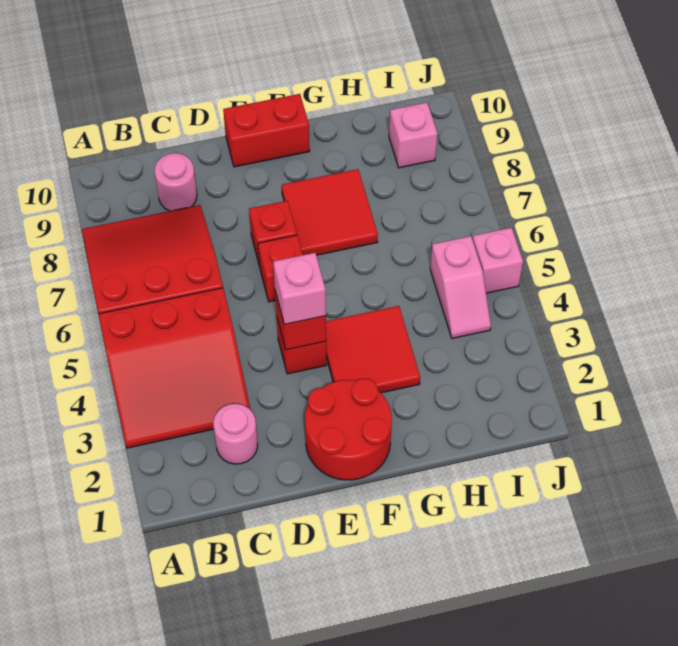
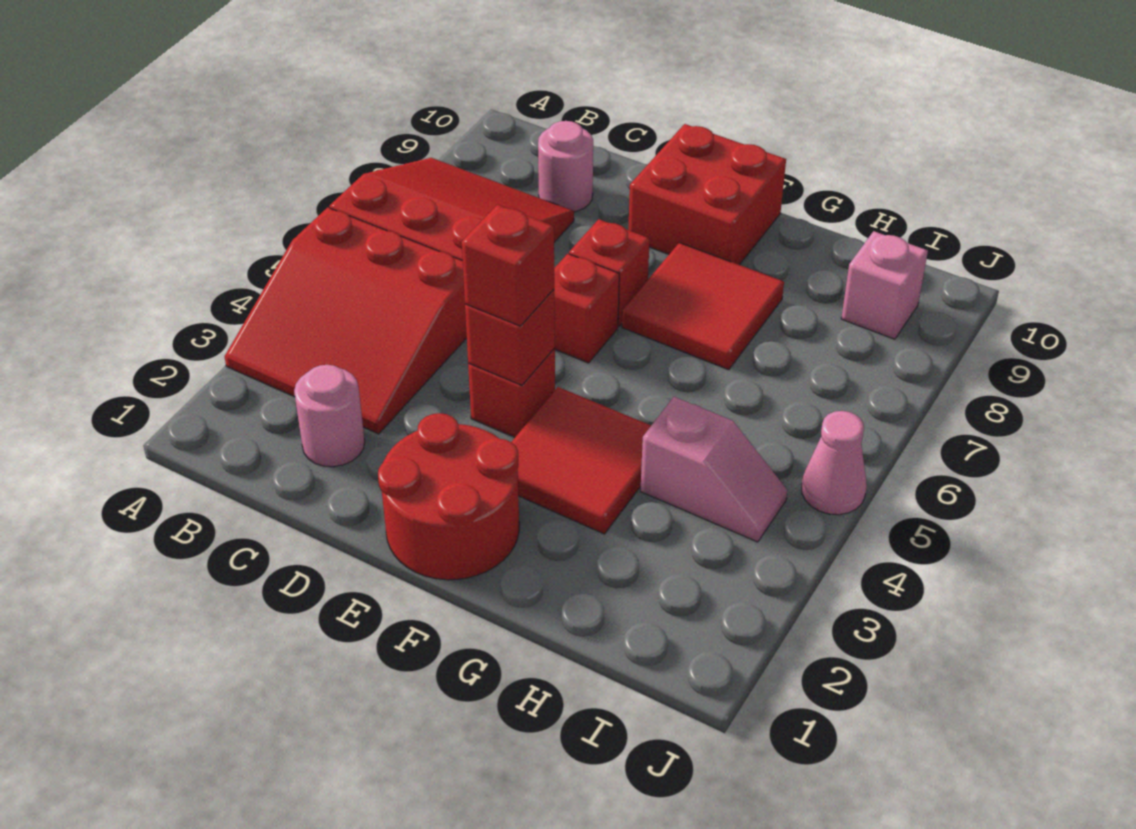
pink brick E4 level 3 -> red brick E4 level 3
red brick E10:F10 level 1 -> red brick E9:F10 level 1
pink slope I4:I5 level 1 top 5 -> pink slope H4:I4 level 1 top H
pink brick J5 level 1 -> pink cone J5 level 1

